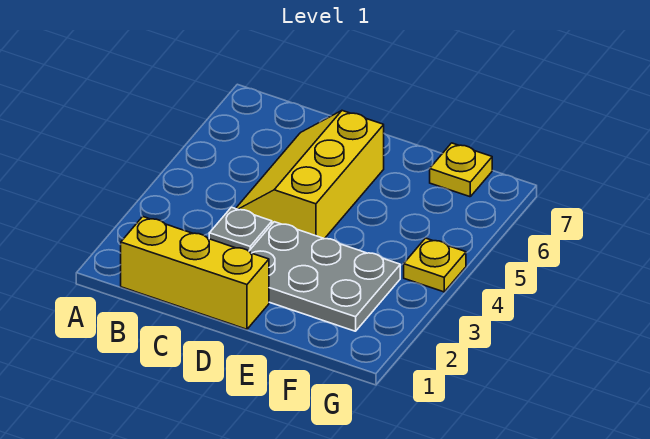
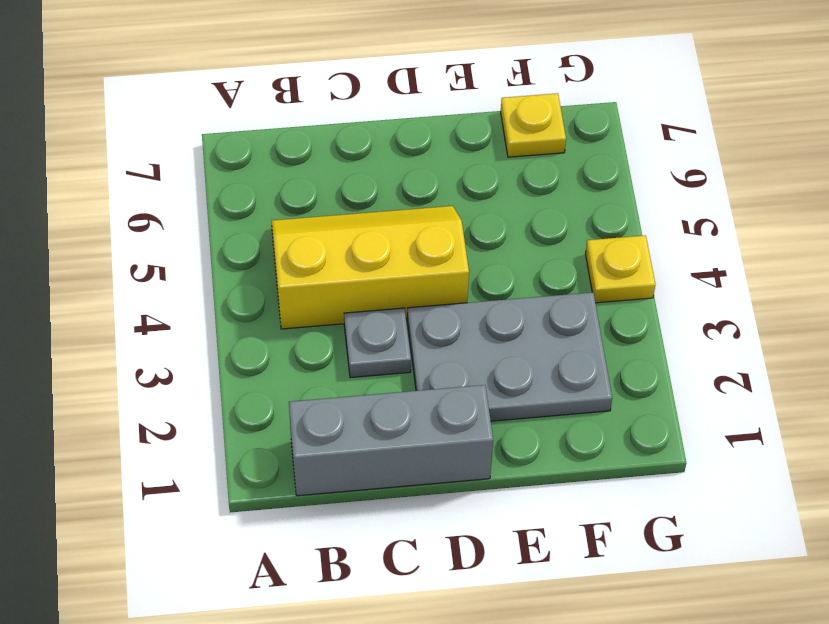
yellow brick B1:D1 level 1 -> grey brick B1:D1 level 1
yellow slope C4:D6 level 1 top D -> yellow slope B4:D5 level 1 top 4

